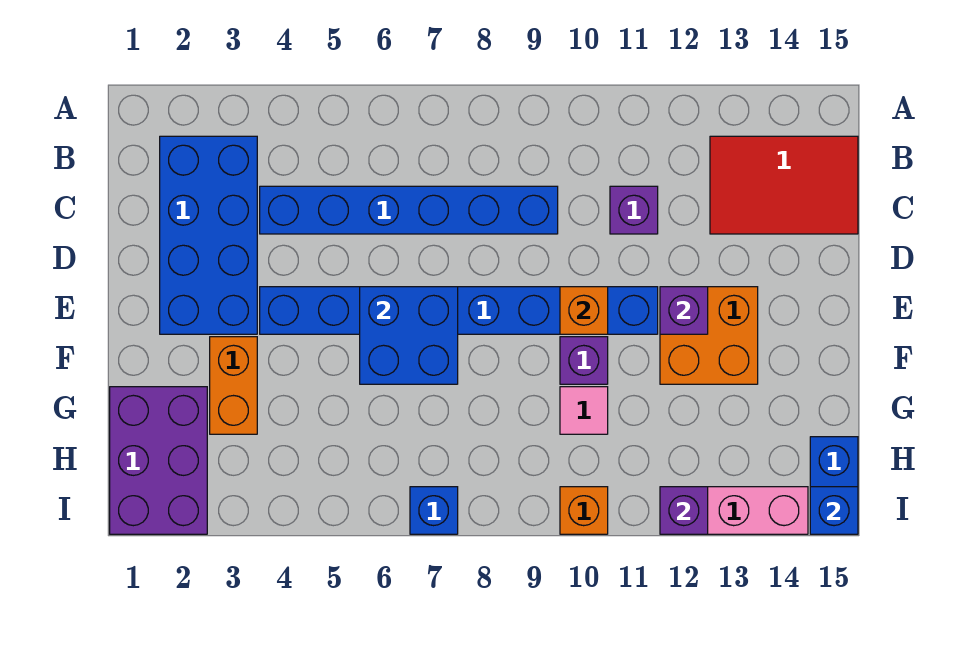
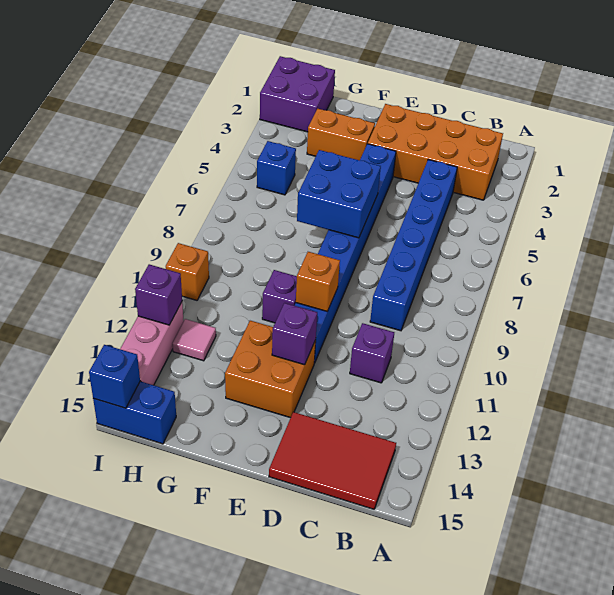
blue brick B2:E3 level 1 -> orange brick B2:E3 level 1
red tile B13:C15 level 1 -> red tile B14:D15 level 1
purple brick G1:I2 level 1 -> purple brick H1:I2 level 1
pink tile G10 level 1 -> pink tile H12 level 1
blue brick I7 level 1 -> blue brick H5 level 1

